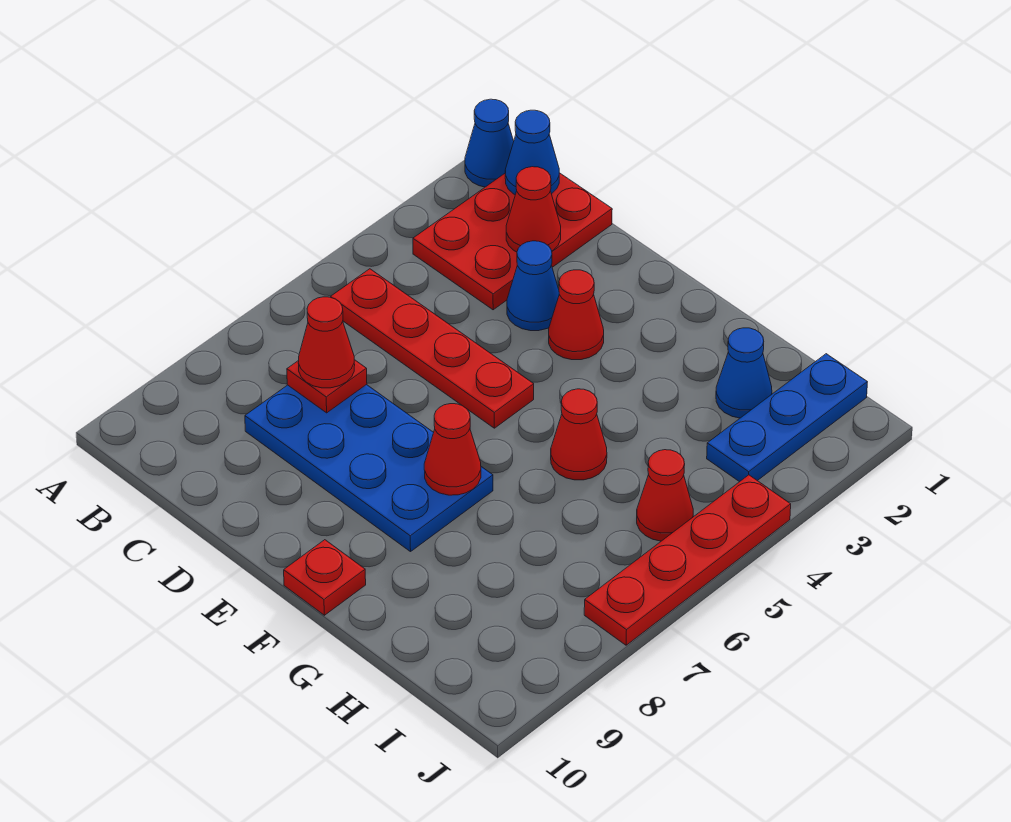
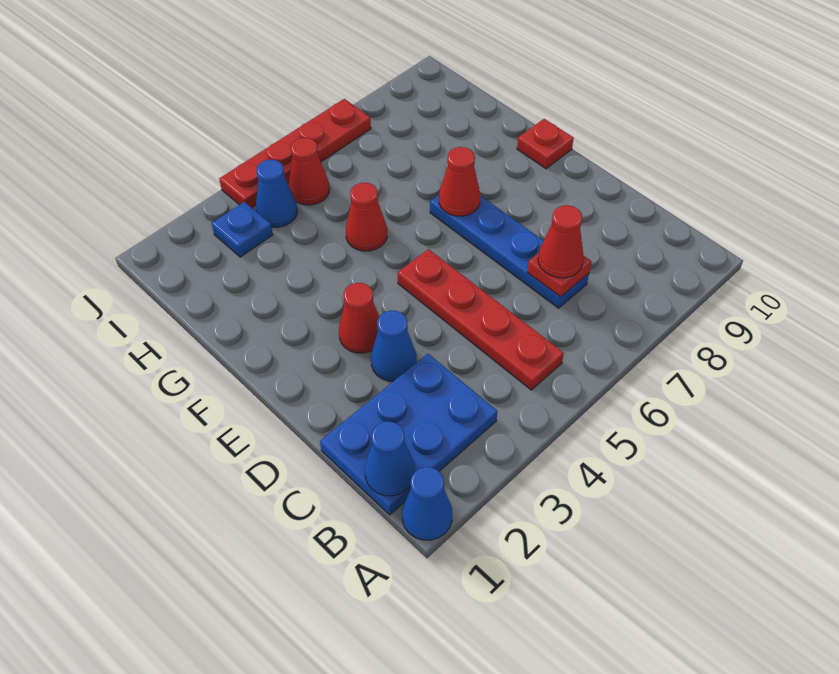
red plate B1:C3 level 1 -> blue plate B1:C3 level 1
red cone C2 level 2 -> none
blue plate C7:F8 level 1 -> blue plate C7:F7 level 1
blue cone H2 level 1 -> blue cone I4 level 1
blue plate I1:I3 level 1 -> blue plate I3 level 1

